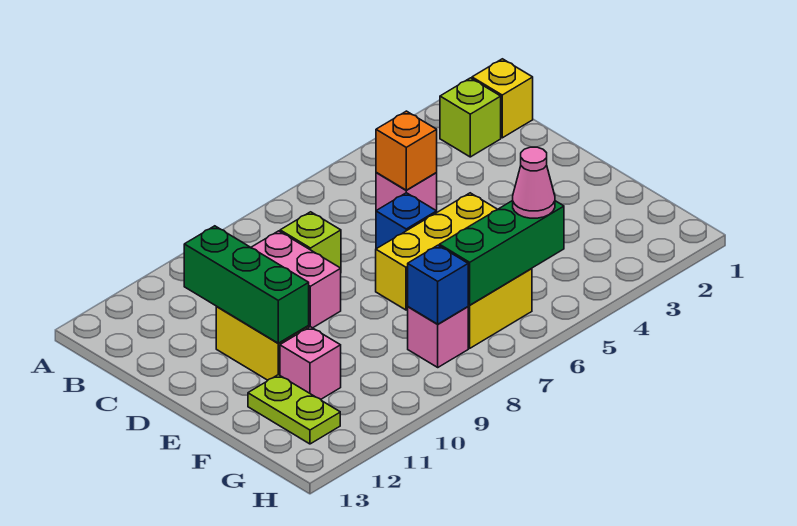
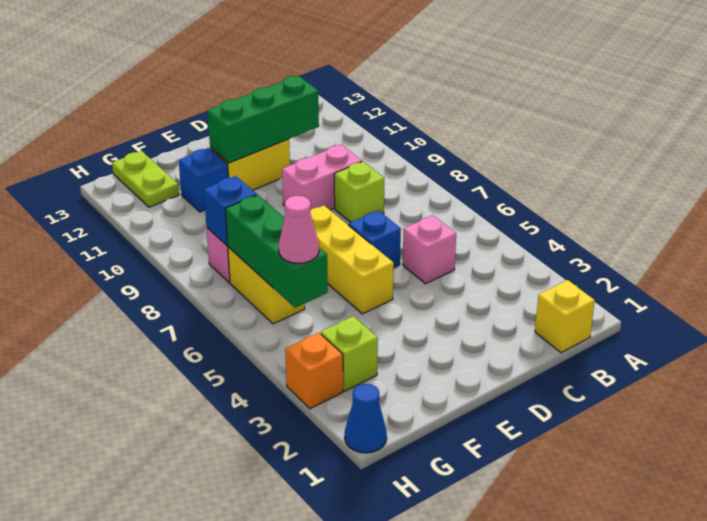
lime brick B2 level 1 -> lime brick G3 level 1
orange brick C5 level 2 -> orange brick H3 level 1
pink brick F11 level 1 -> blue brick F11 level 1
lime plate F12:G12 level 1 -> lime plate G12:G13 level 1
none -> blue cone H1 level 1

